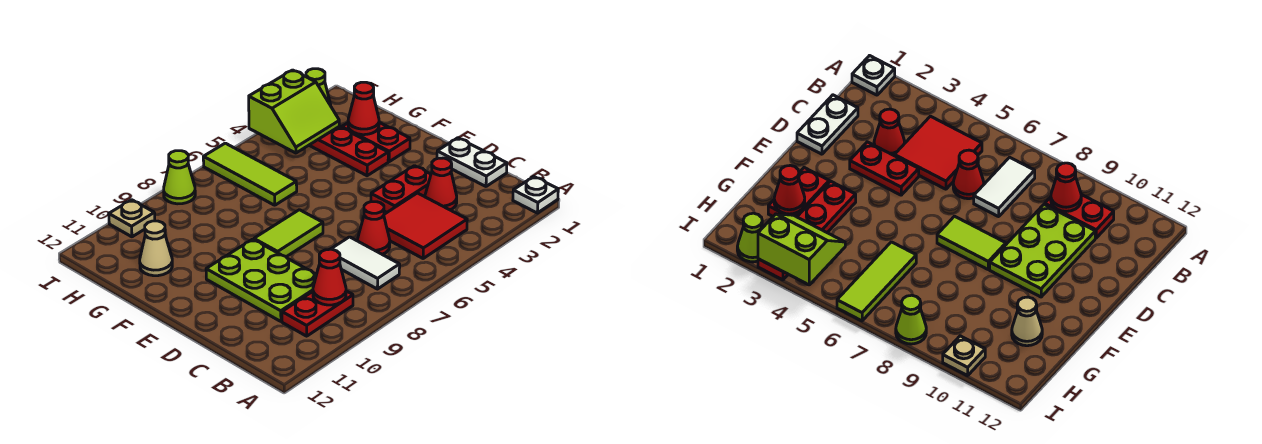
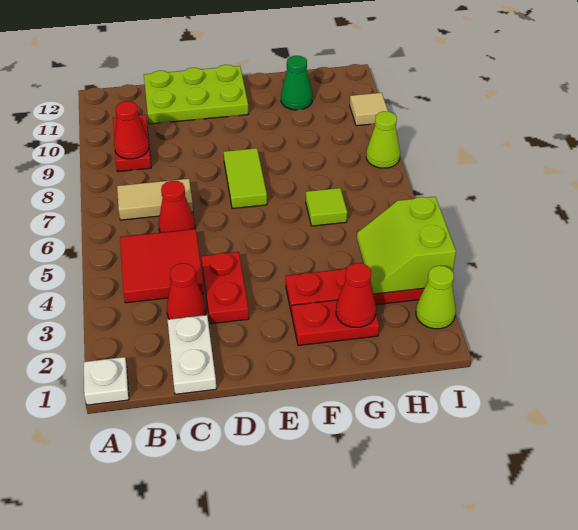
white tile B7:C7 level 1 -> tan tile B7:C7 level 1
white plate C1:D1 level 1 -> white plate C1:C2 level 1
lime plate C9:E10 level 1 -> lime plate C11:E12 level 1
lime tile G6:I6 level 1 -> lime tile G6 level 1
tan cone G11 level 1 -> green cone G11 level 1
tan plate I10 level 1 -> tan tile I10 level 1

